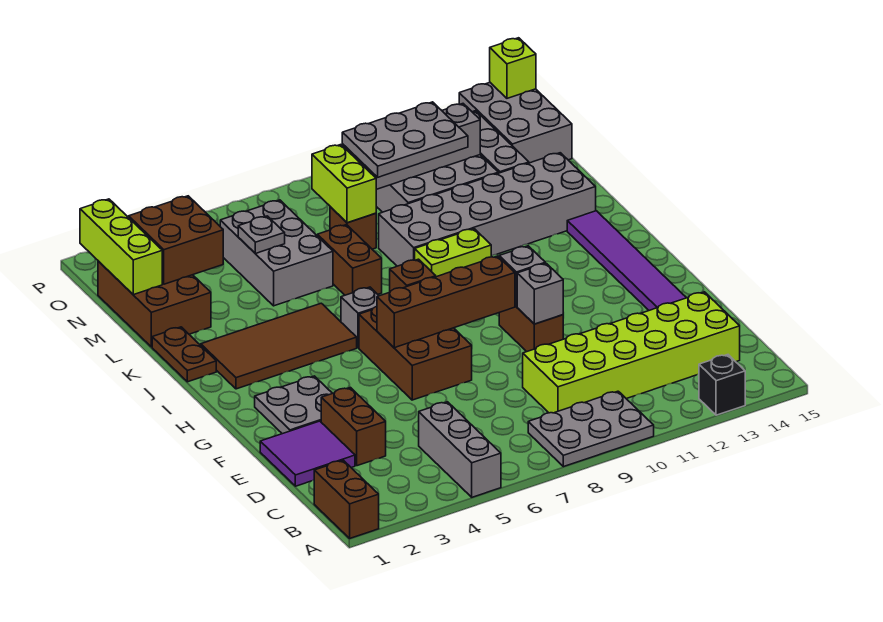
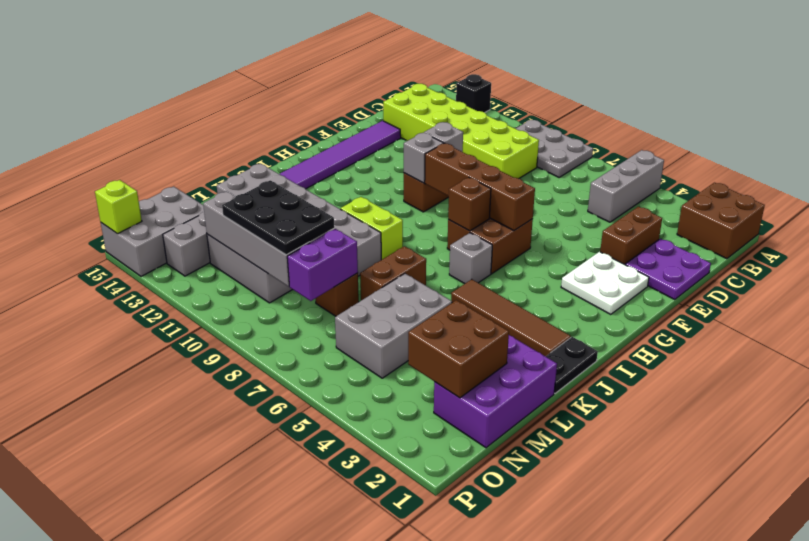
brown brick A1:B1 level 1 -> brown brick A1:B2 level 1
purple tile D1:E2 level 1 -> purple plate D1:E2 level 1
grey plate F2:G3 level 1 -> white plate F2:G3 level 1
brown brick F6:H7 level 1 -> brown brick G6:H7 level 1
brown tile I2:J5 level 1 -> brown tile J2:J5 level 1
brown plate J1:K1 level 1 -> black plate J1:K1 level 1
brown brick L1:N2 level 1 -> purple brick L1:N2 level 1
lime brick M1:O1 level 2 -> none
grey plate M5 level 2 -> none
lime brick M8:N8 level 2 -> purple brick M8:N8 level 2
grey plate M9:N11 level 3 -> black plate M9:N11 level 3

